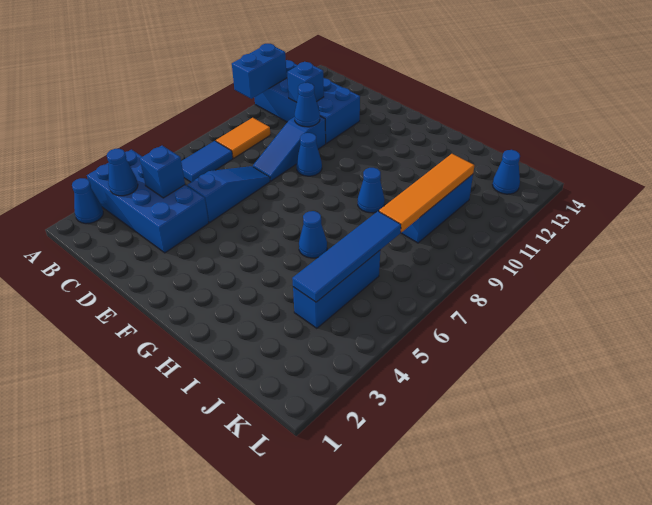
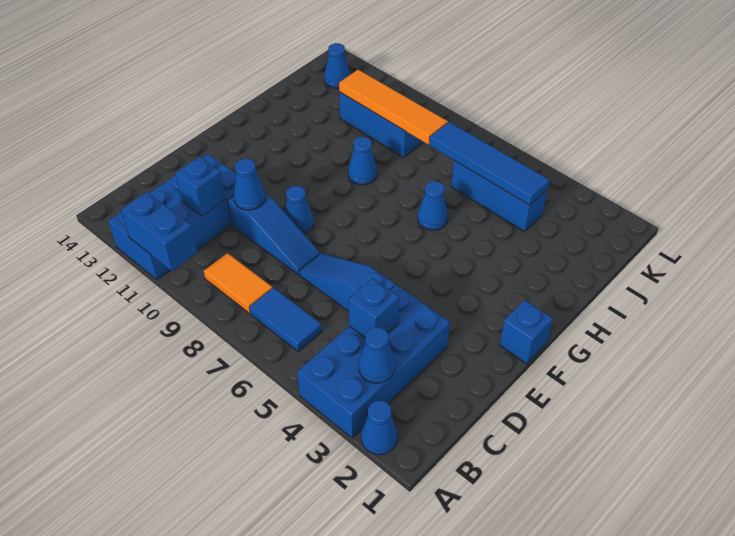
none -> blue brick F1 level 1

